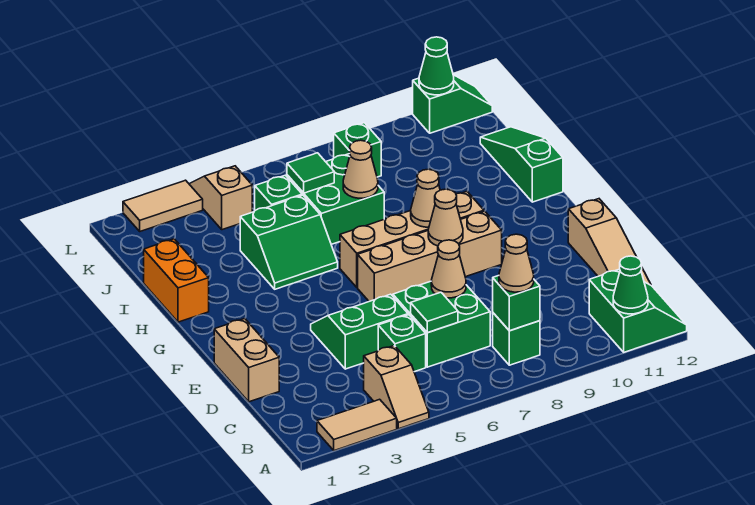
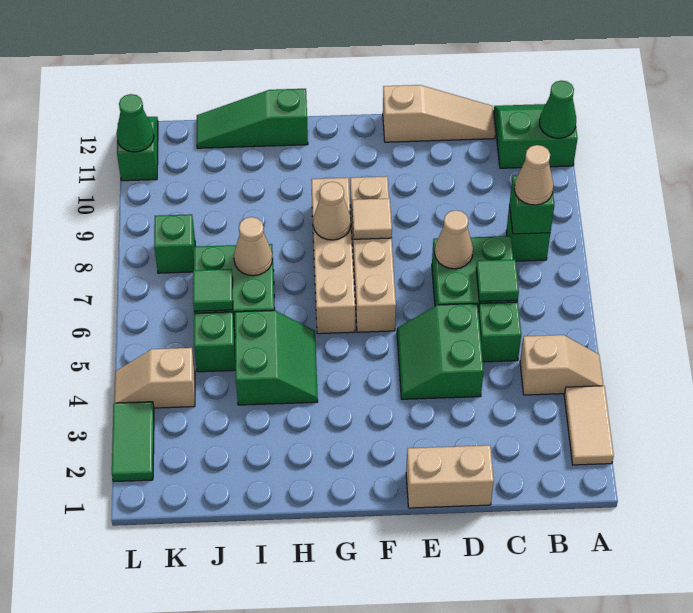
tan cone F8 level 2 -> tan tile F8 level 2
orange brick H1:I1 level 1 -> none
tan tile L2:L3 level 1 -> green tile L2:L3 level 1

